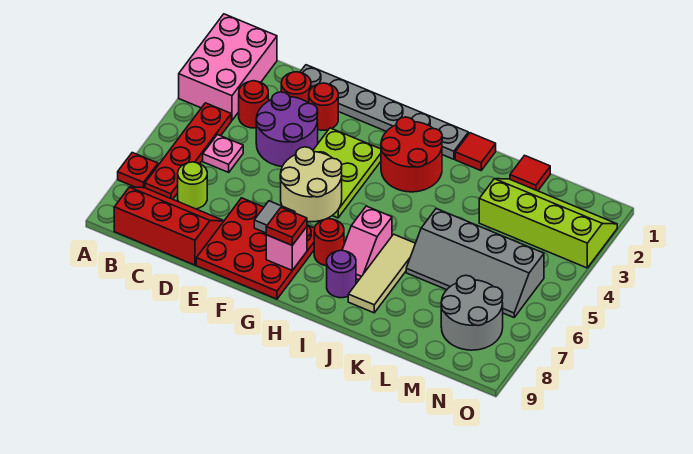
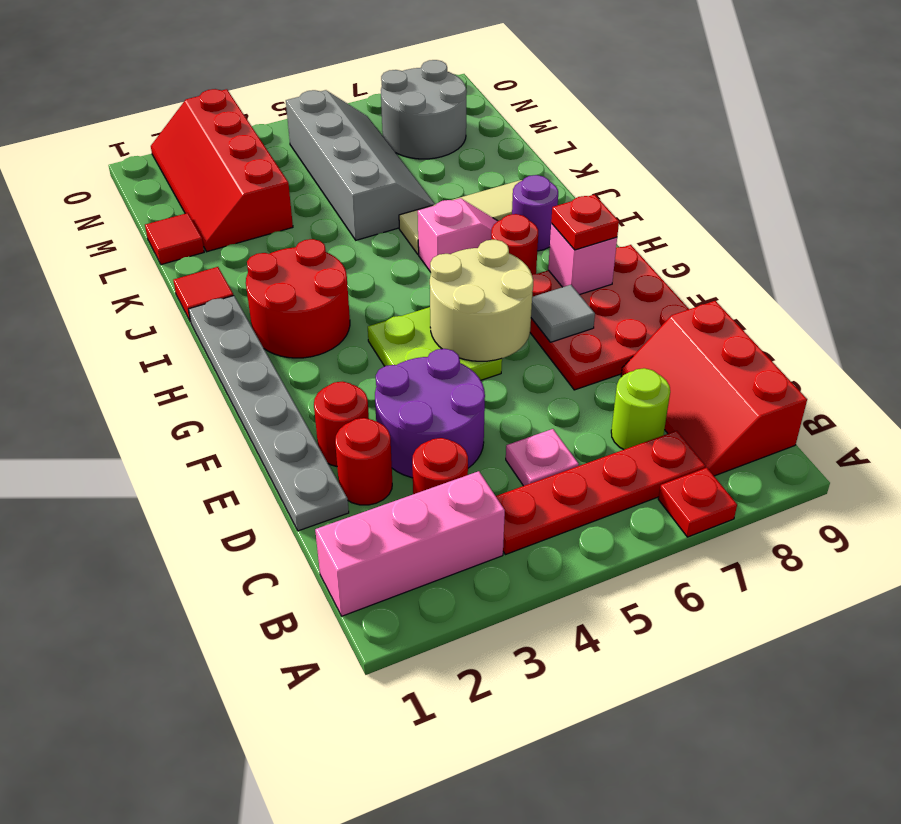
pink brick A1:B3 level 1 -> pink brick B1:B3 level 1
lime plate F3:G5 level 1 -> lime plate F4:G5 level 1
lime slope L2:O3 level 1 top 3 -> red slope L2:O3 level 1 top 3

